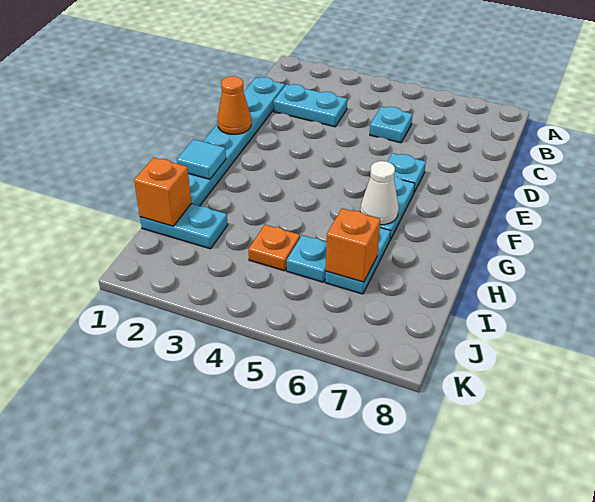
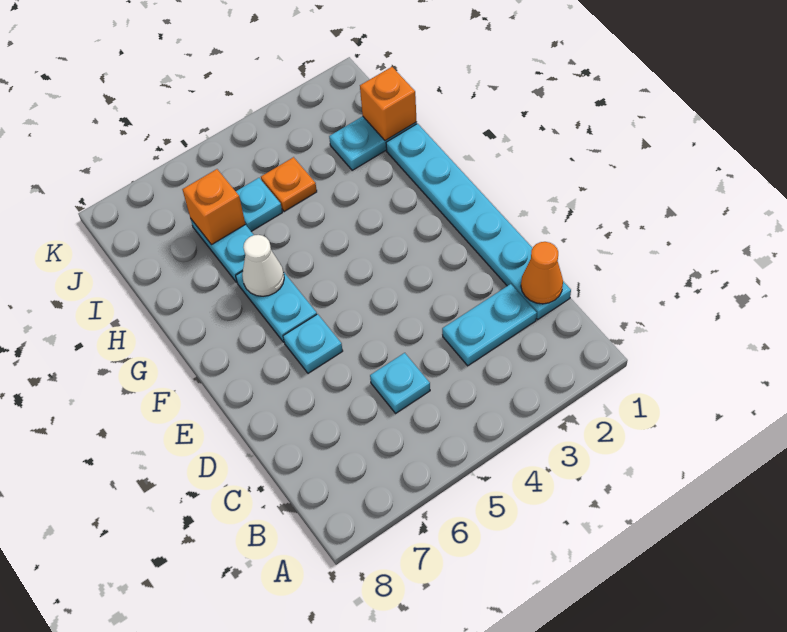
orange cone E1 level 2 -> orange cone C1 level 2
cyan tile G1 level 2 -> none

